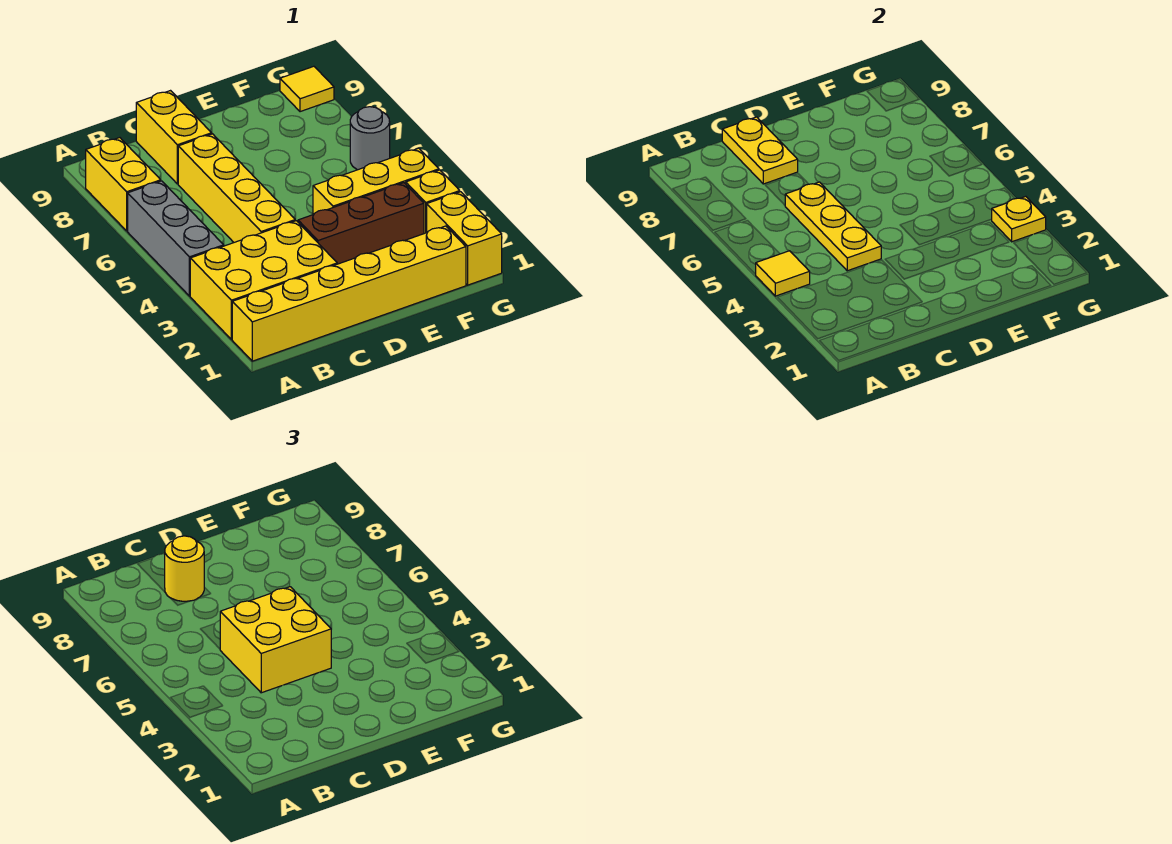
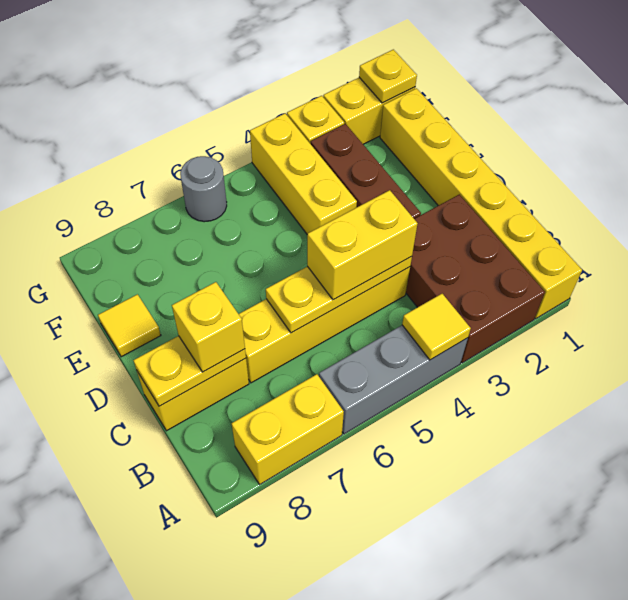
yellow brick A2:C3 level 1 -> brown brick A2:C3 level 1
yellow brick C4:D5 level 3 -> yellow brick C4:C5 level 3
yellow round brick C8 level 3 -> yellow brick C8 level 3
yellow plate G3 level 2 -> yellow plate G1 level 2
yellow tile G9 level 1 -> yellow tile E9 level 1

